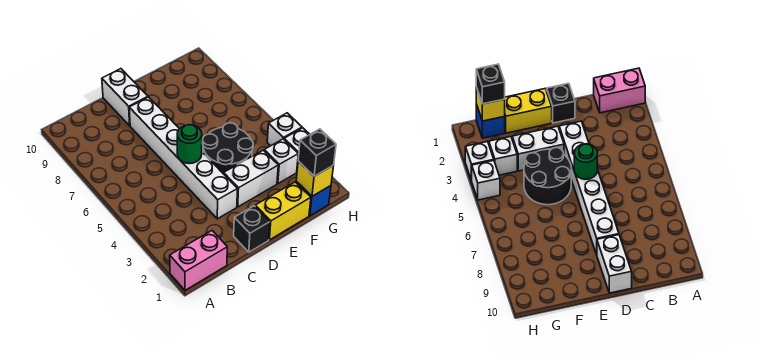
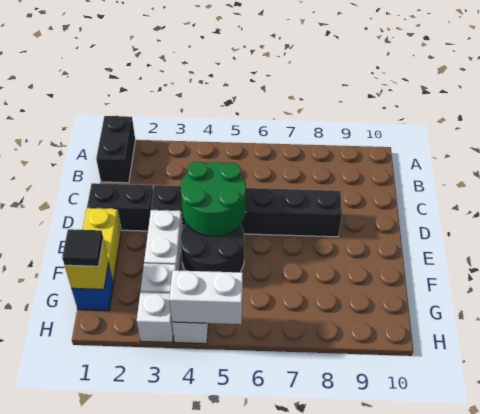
pink brick A1:B1 level 1 -> black brick A1:B1 level 1
black brick D1 level 1 -> black brick D1:D2 level 1
white brick D3:D8 level 1 -> black brick D3:D8 level 1
green round brick D5 level 2 -> green round brick D4:E5 level 2
white brick D9:D10 level 1 -> white brick H4:H5 level 2
black brick G1 level 3 -> black tile G1 level 3

